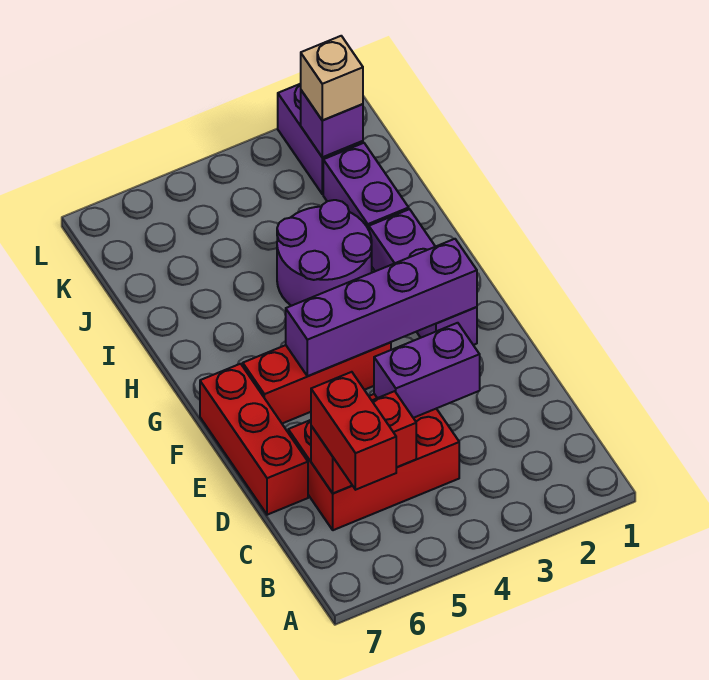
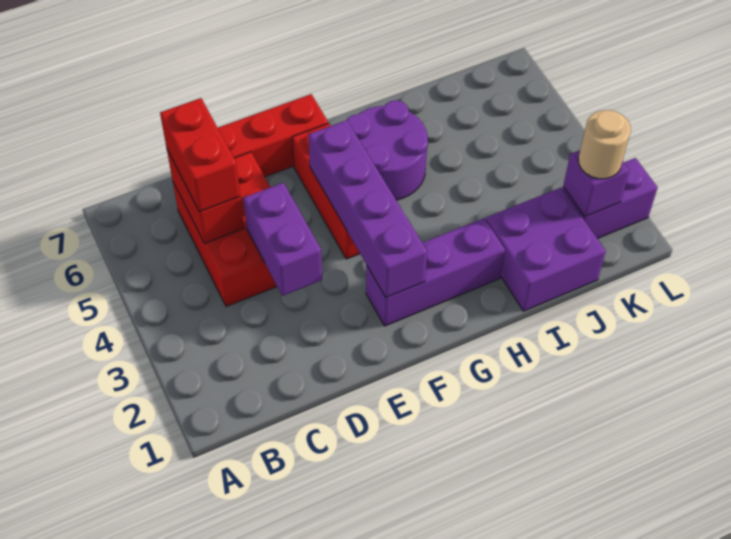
red brick B6:C6 level 3 -> red brick C5:C6 level 3
purple round brick H3:I4 level 1 -> purple round brick G5:H6 level 1
purple brick I2:J2 level 1 -> purple brick I1:J2 level 1
tan brick K2 level 3 -> tan round brick K2 level 3

